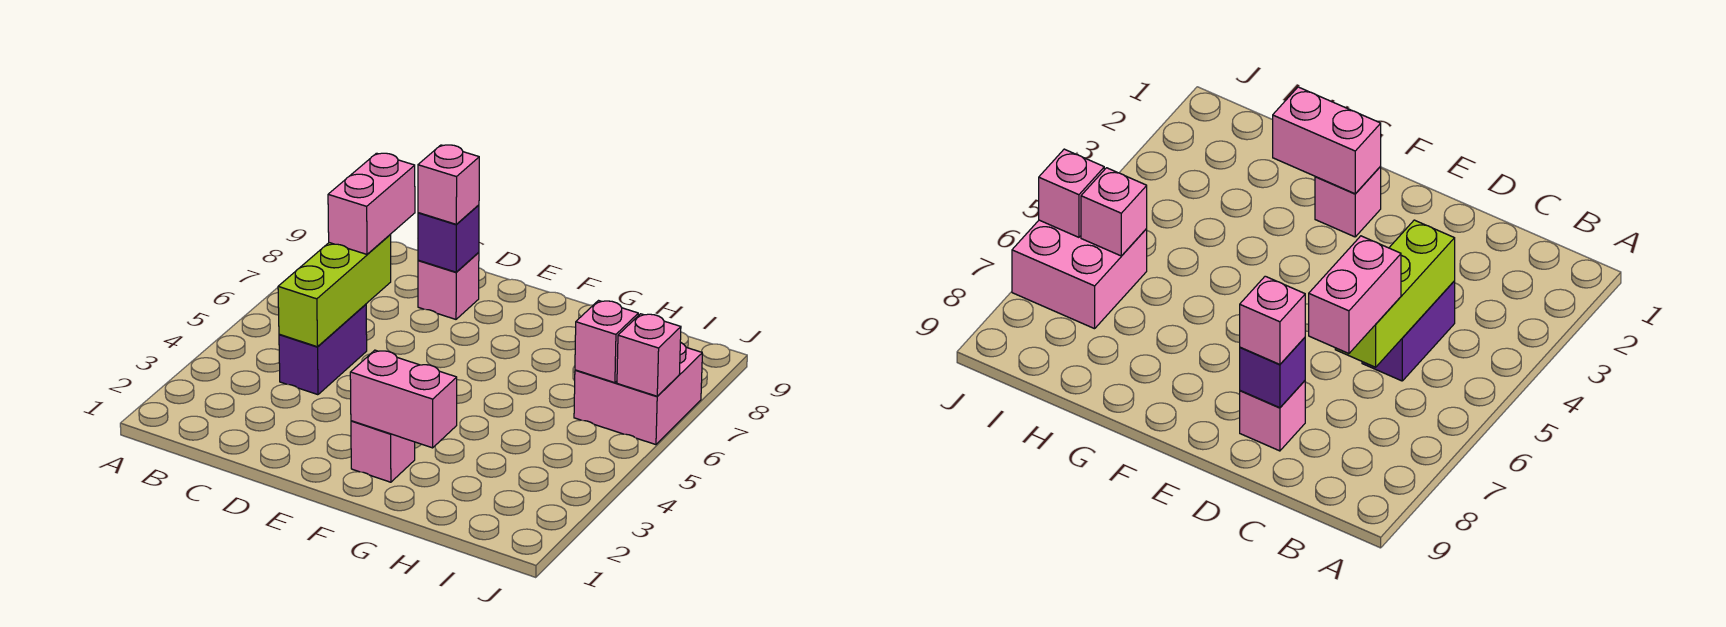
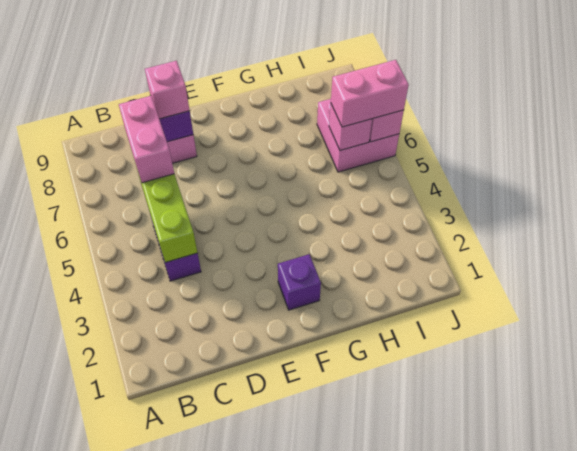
pink brick F2 level 1 -> purple brick F2 level 1
pink brick F2:G2 level 2 -> pink brick I6:J6 level 3

